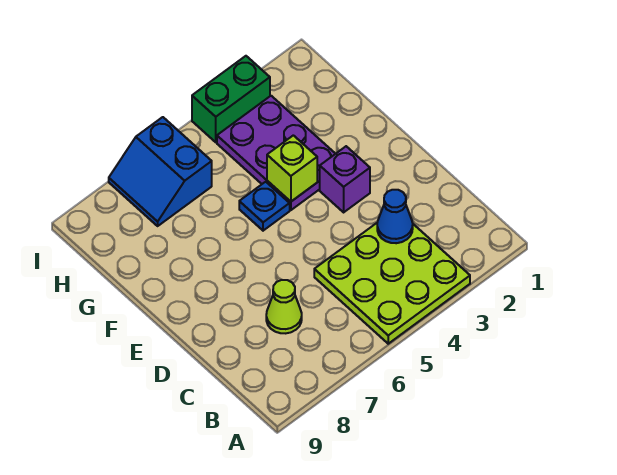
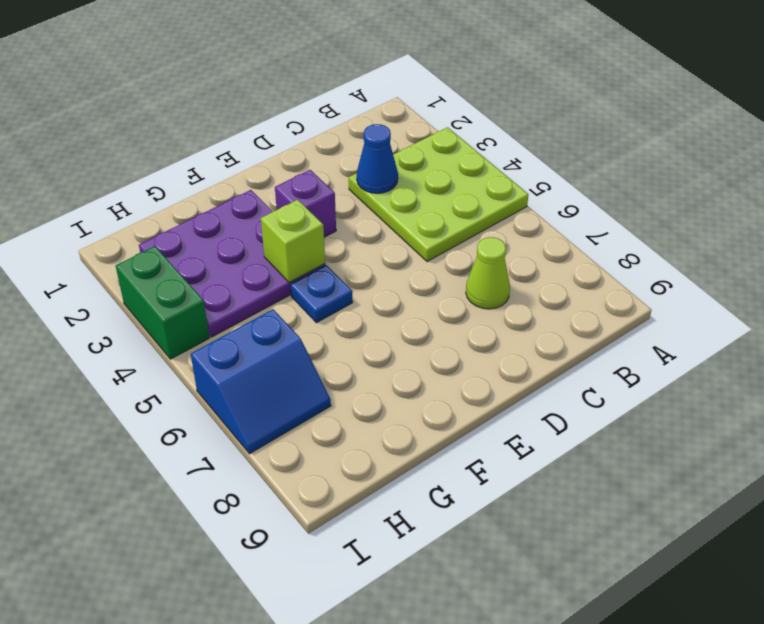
purple plate F3:H4 level 1 -> purple plate F2:H4 level 1

